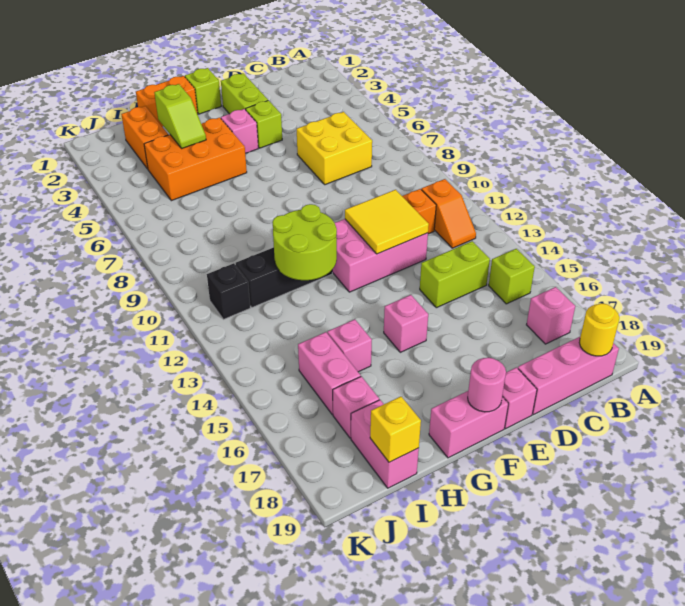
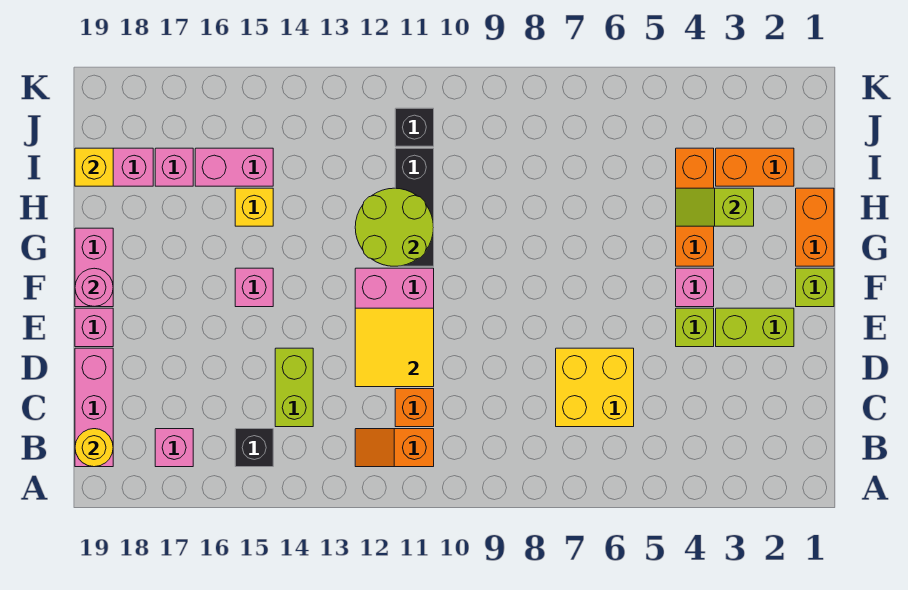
lime brick B15 level 1 -> black brick B15 level 1
orange brick G4:I5 level 1 -> orange brick G4:I4 level 1
pink brick H15 level 1 -> yellow brick H15 level 1

